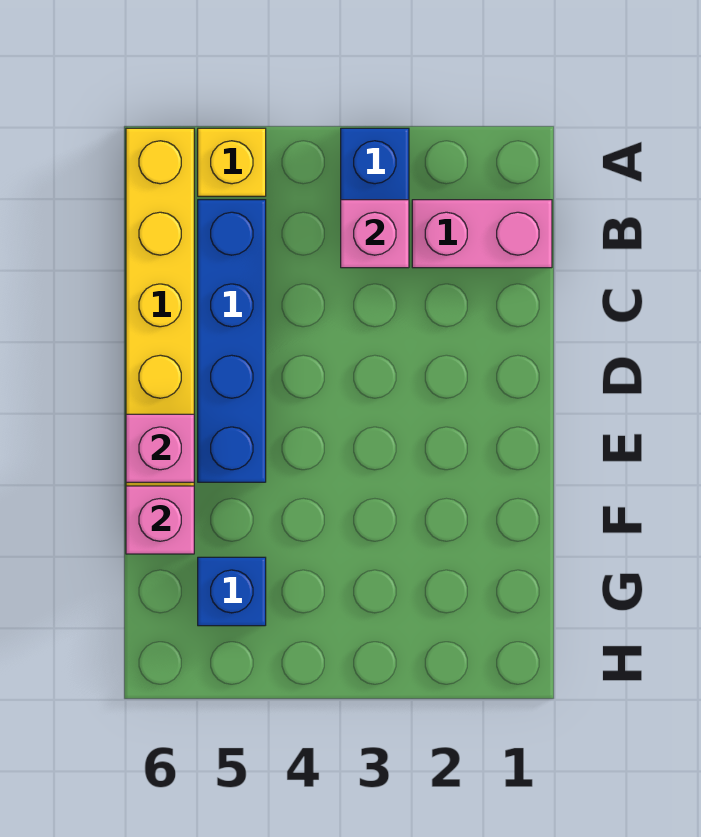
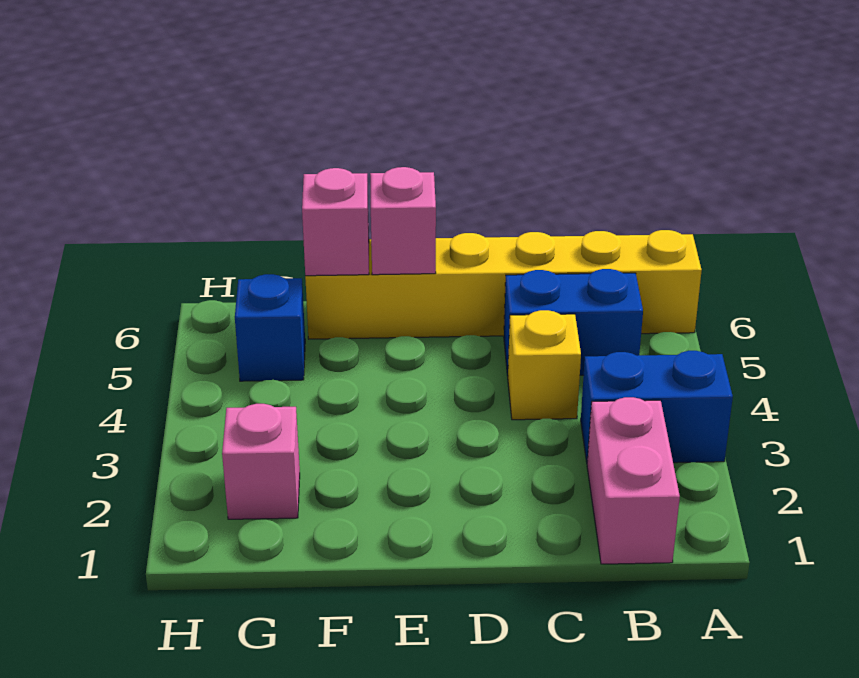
yellow brick A5 level 1 -> yellow brick C4 level 1
pink brick B3 level 2 -> pink brick G2 level 1
blue brick B5:E5 level 1 -> blue brick B5:C5 level 1

